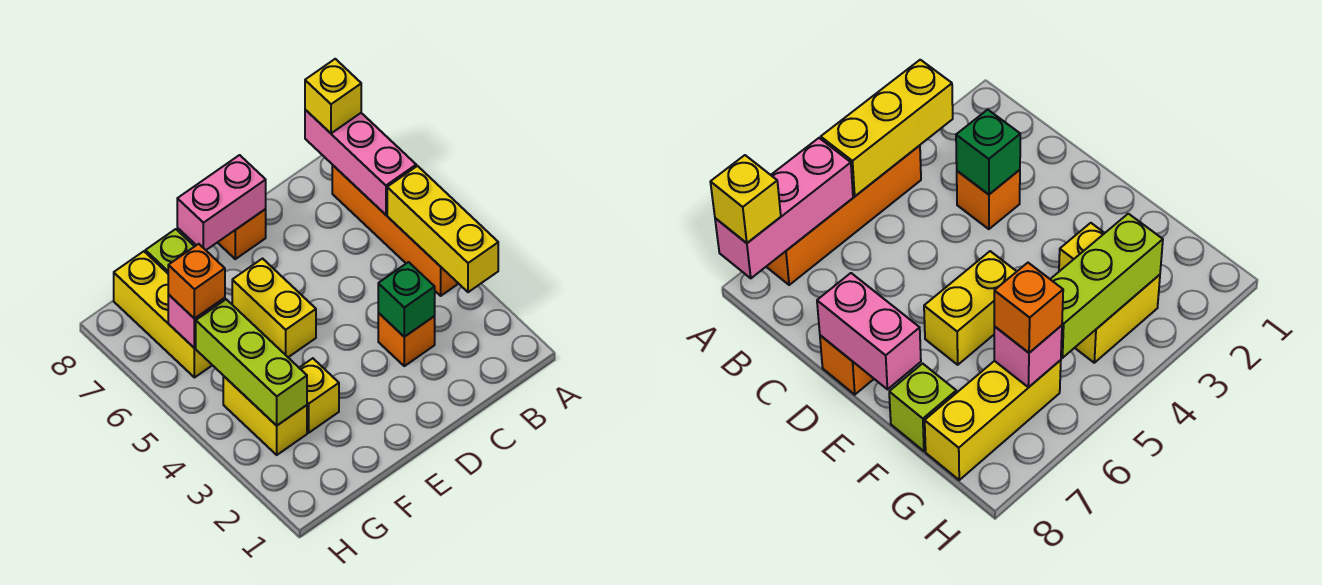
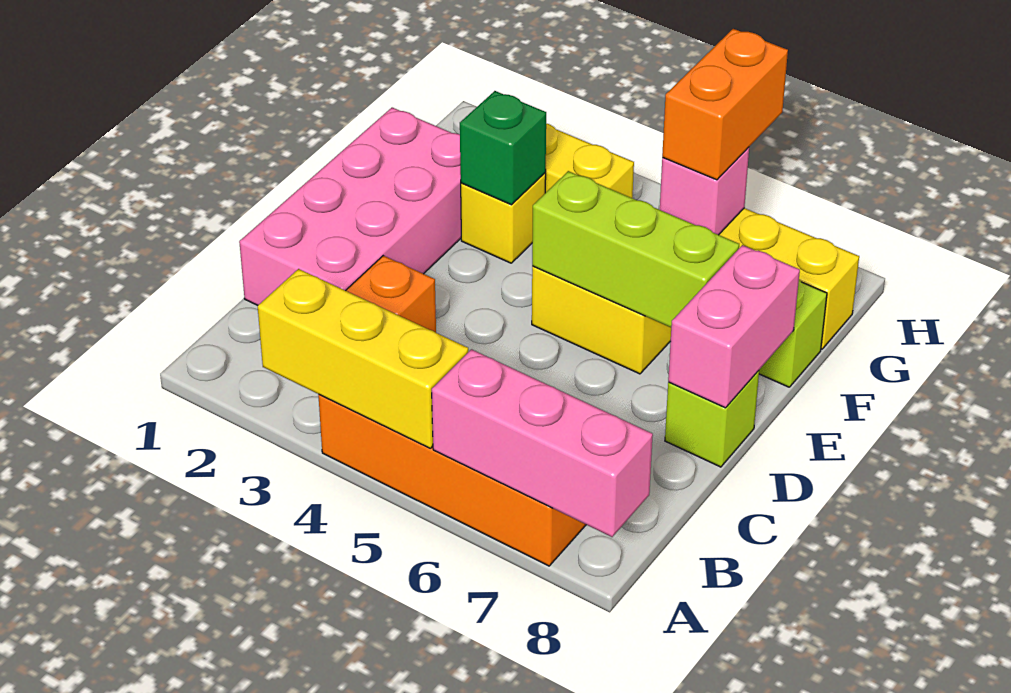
yellow brick A8 level 3 -> none
none -> pink brick C1:F2 level 1
green brick C3 level 2 -> green brick F3 level 2
orange brick D8 level 1 -> lime brick D8 level 1
lime brick G3:G5 level 2 -> lime brick E5:E7 level 2
orange brick G6 level 3 -> orange brick G6:H6 level 3

